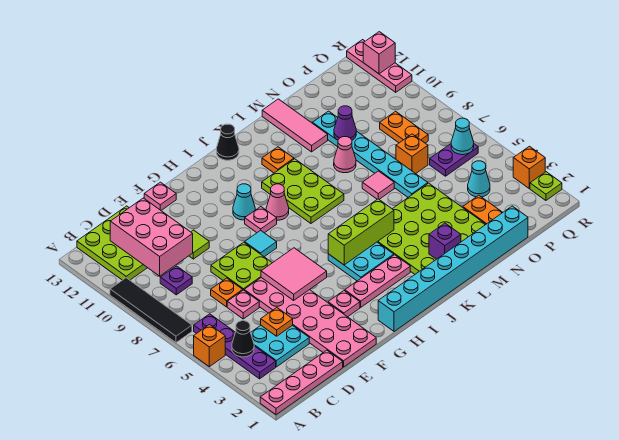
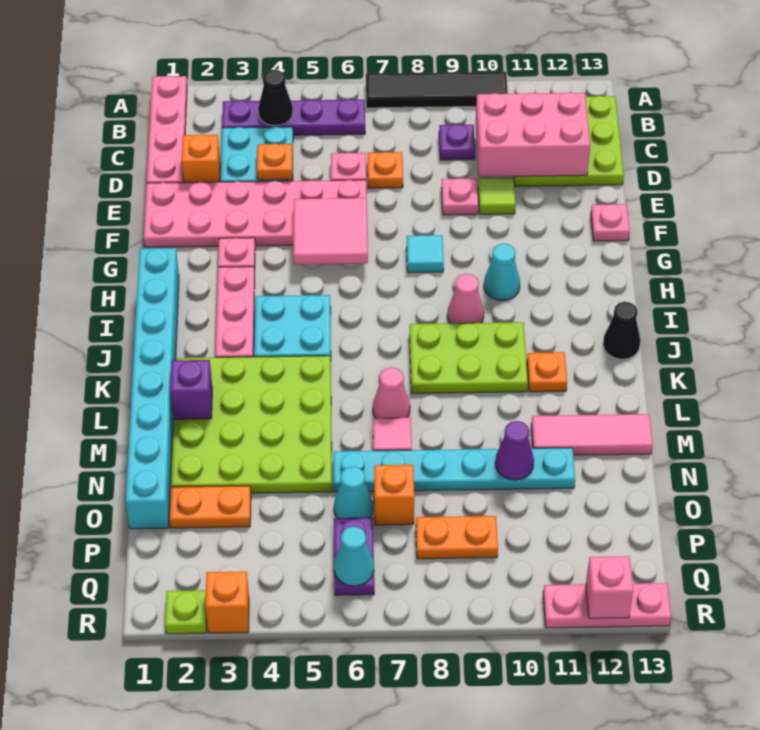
orange brick A5 level 1 -> orange brick D2 level 1
lime plate E7:F8 level 1 -> none
pink plate H9 level 1 -> pink plate E9 level 1
lime brick I5:K5 level 2 -> none
pink cone M9 level 1 -> pink cone L7 level 1
cyan cone P4 level 1 -> cyan cone O6 level 1

